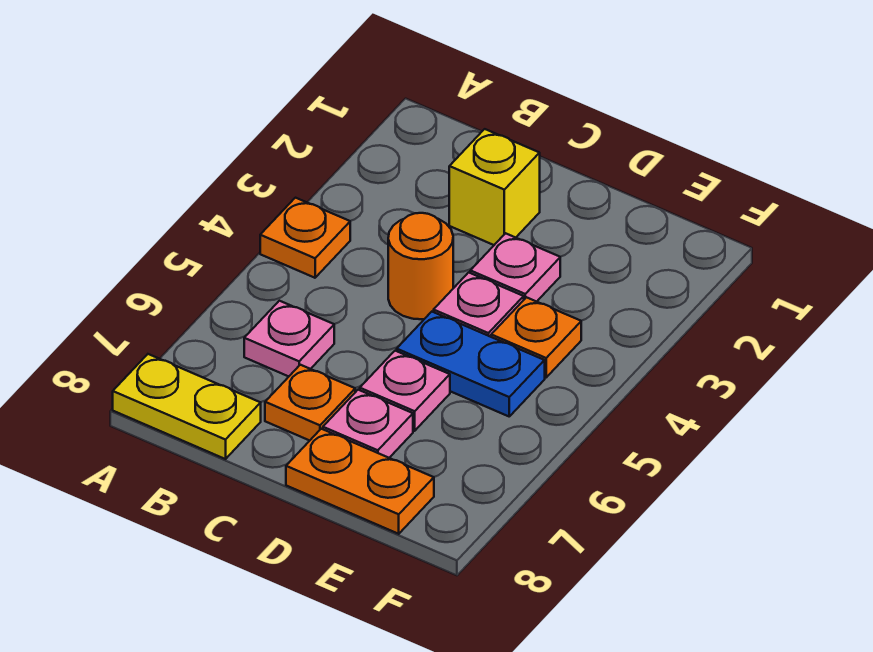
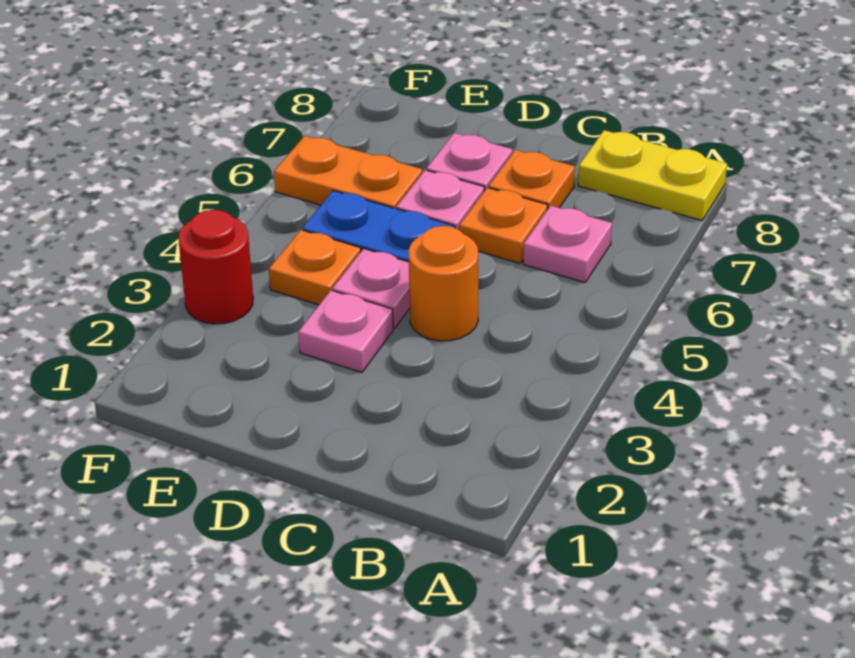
orange plate A4 level 1 -> orange plate C6 level 1
yellow brick C2 level 1 -> none
orange plate D8:E8 level 1 -> orange plate E6:F6 level 1
none -> red round brick F3 level 1

